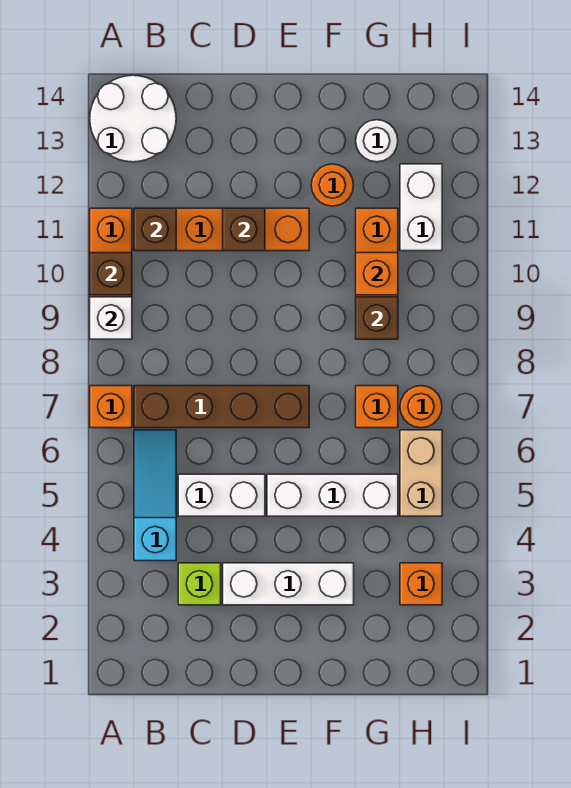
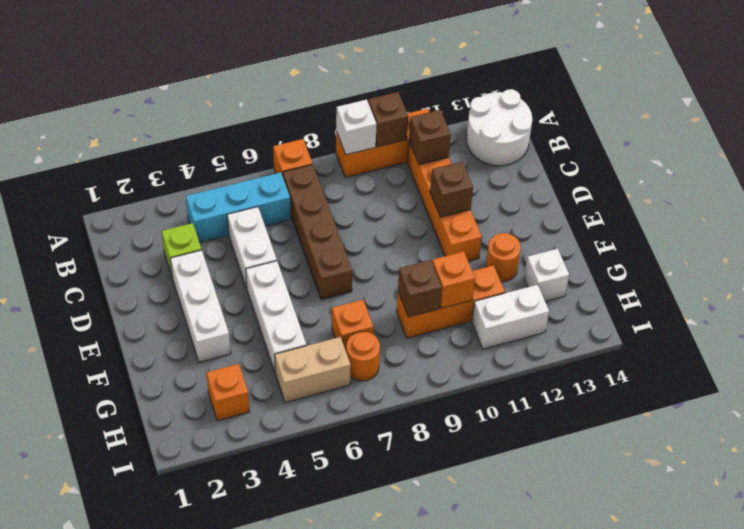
cyan slope B4:B6 level 1 top 4 -> cyan brick B4:B6 level 1
white round brick G13 level 1 -> white brick G13 level 1

